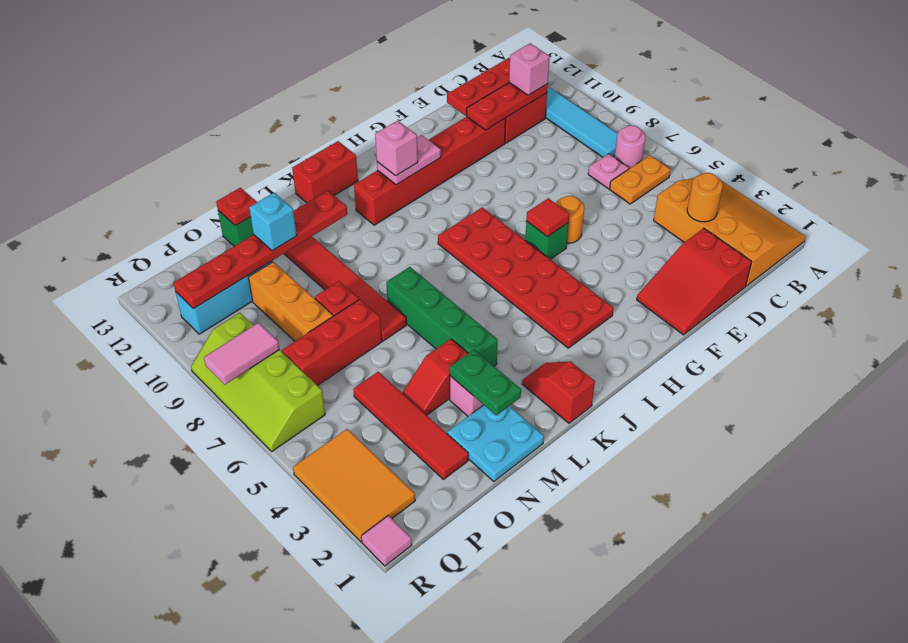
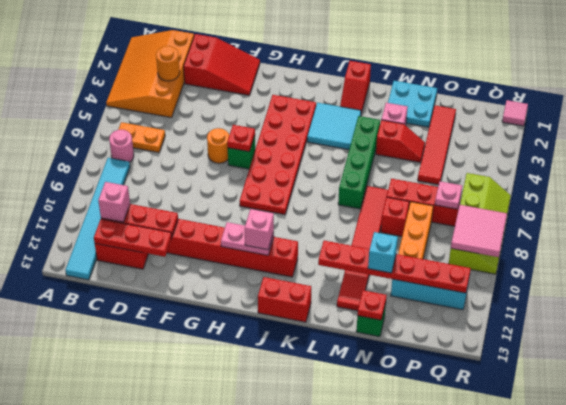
pink plate C7 level 1 -> pink plate P7 level 2
red tile G6 level 2 -> red plate G6 level 2
none -> cyan tile J3:K4 level 1
green plate M2:M3 level 2 -> none
orange tile Q2:R4 level 1 -> none
pink tile Q8:R8 level 2 -> pink tile Q8:R9 level 2

